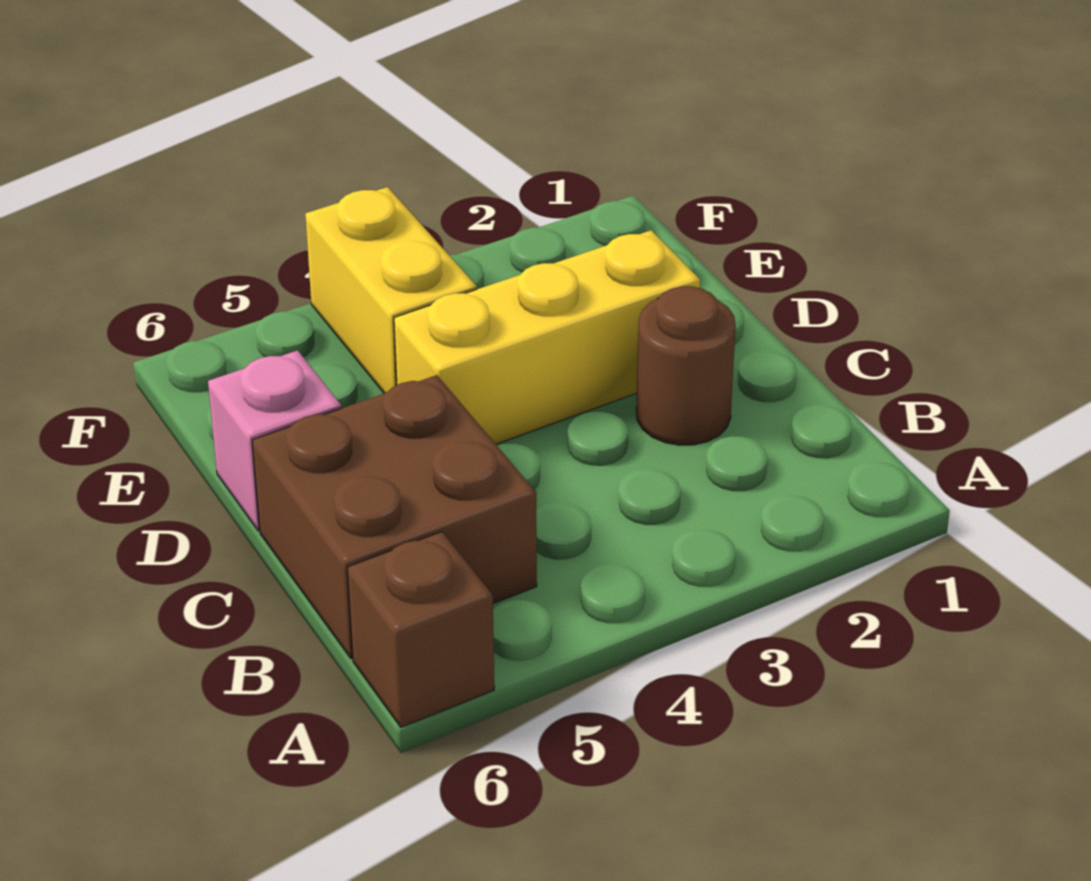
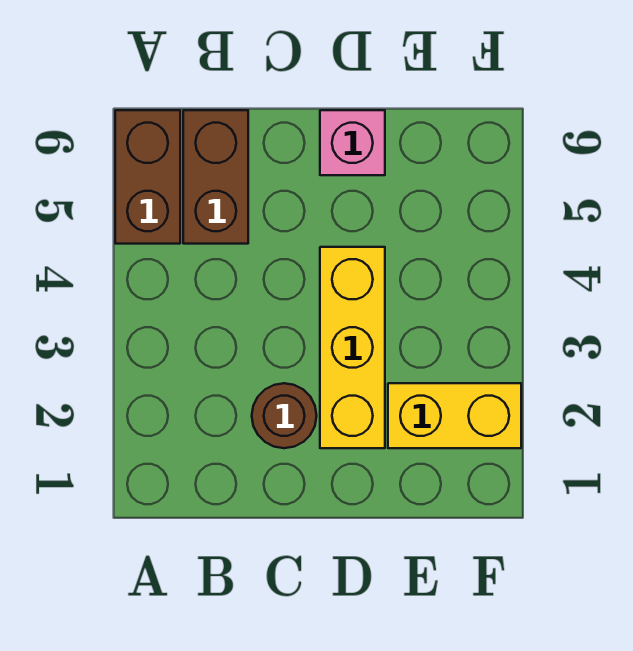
brown brick A6 level 1 -> brown brick A5:A6 level 1
brown brick B5:C6 level 1 -> brown brick B5:B6 level 1
yellow brick E4:F4 level 1 -> yellow brick E2:F2 level 1

